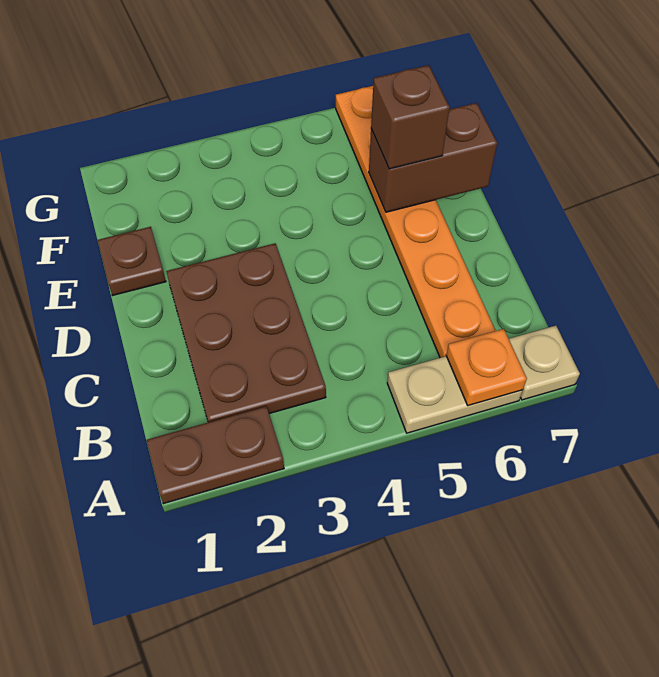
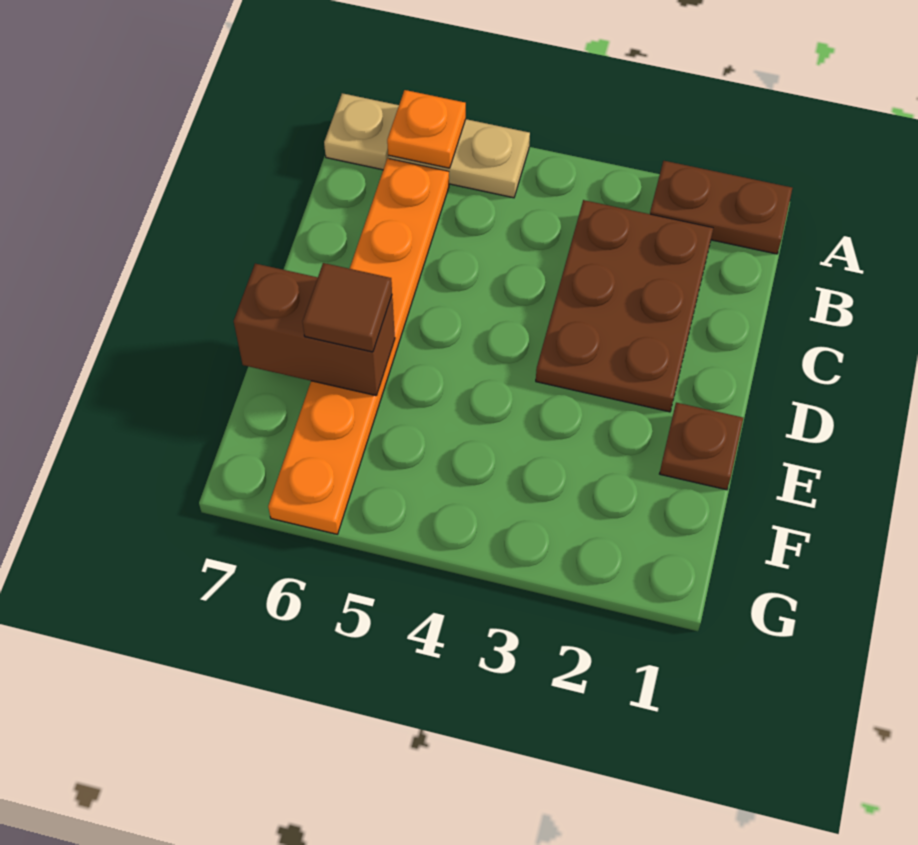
brown brick E6 level 3 -> brown tile E6 level 3

